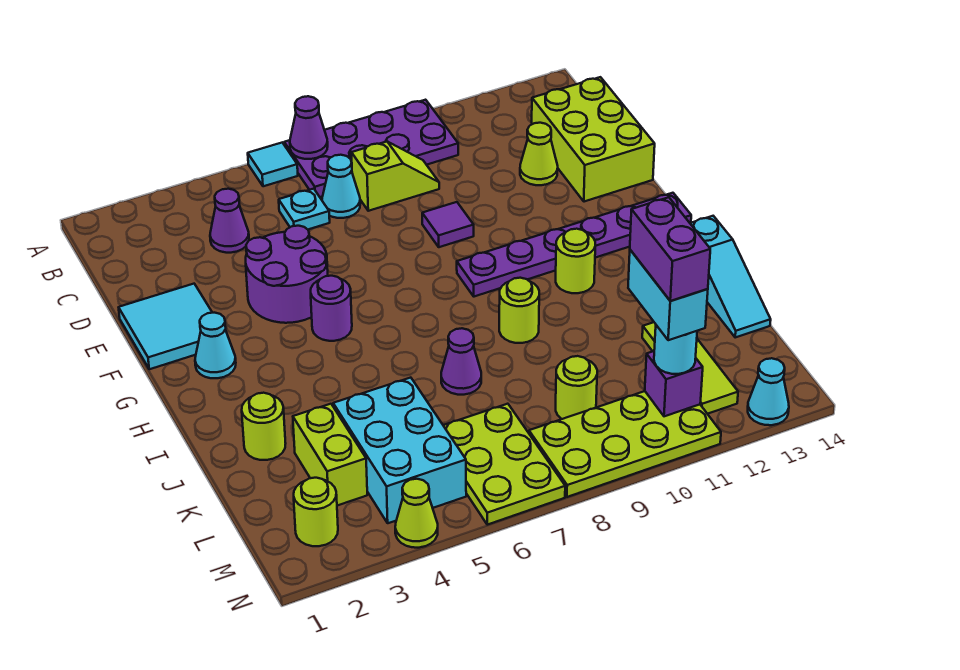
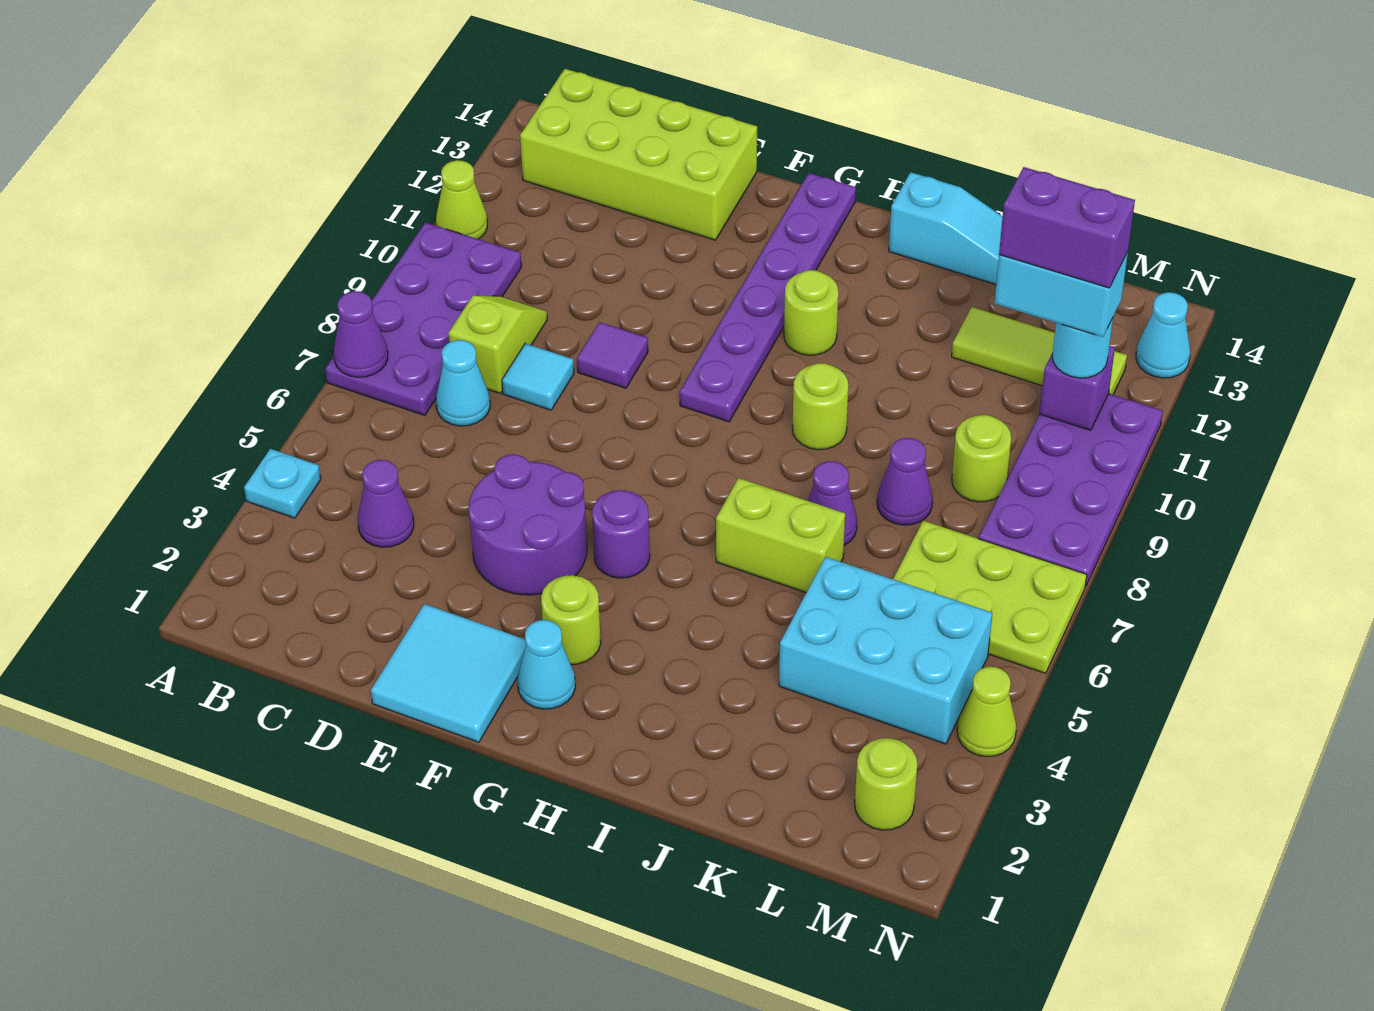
cyan tile A6 level 1 -> cyan tile D8 level 1
cyan plate C6 level 1 -> cyan plate A4 level 1
lime brick C13:E14 level 1 -> lime brick B13:E14 level 1
lime cone D12 level 1 -> lime cone A11 level 1
lime round brick J2 level 1 -> lime round brick G3 level 1
lime brick K3:L3 level 1 -> lime brick I6:J6 level 1
none -> purple cone K8 level 1
lime plate M8:N11 level 1 -> purple plate M8:N11 level 1

